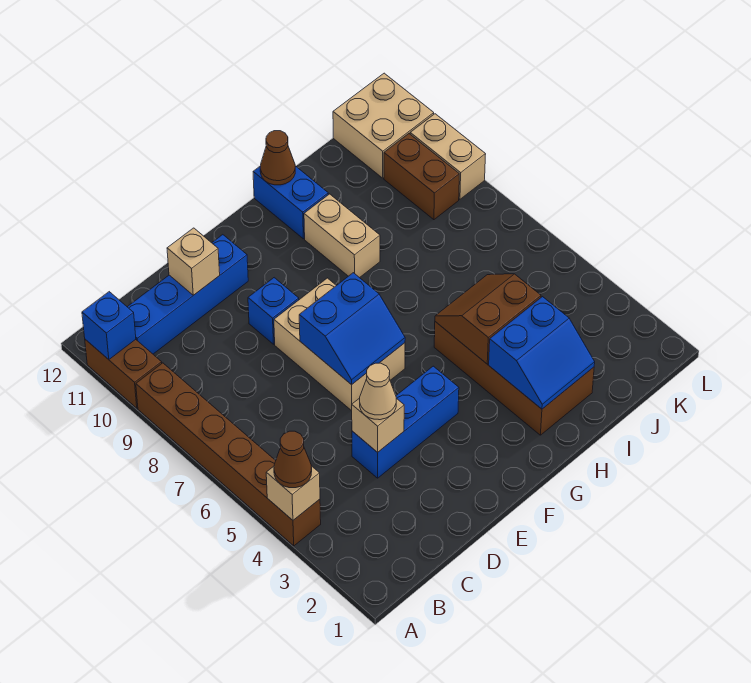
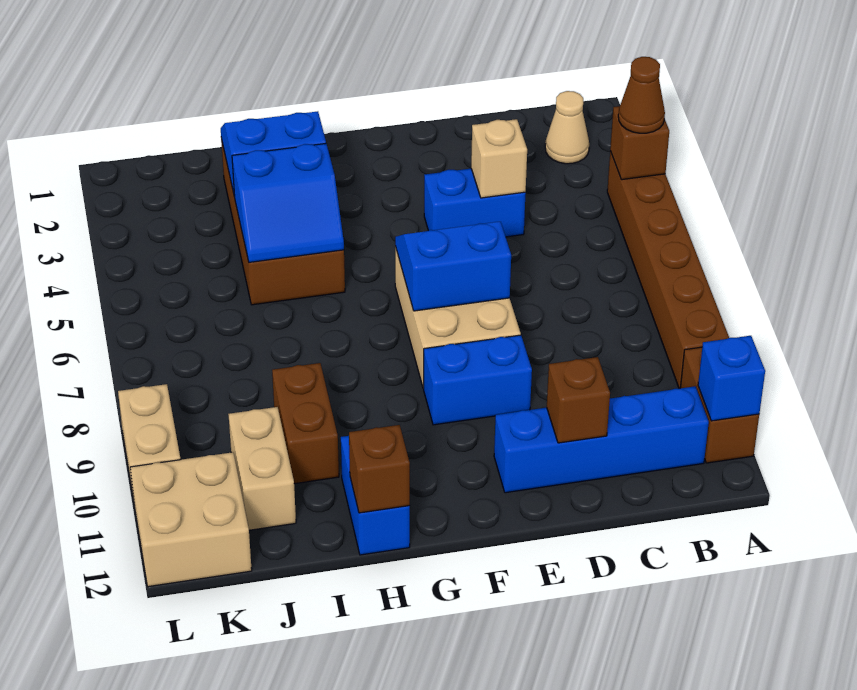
tan brick A4 level 2 -> brown brick A4 level 2
blue brick D4:F4 level 1 -> blue brick D4:E4 level 1
tan cone D4 level 3 -> tan cone B2 level 1
tan brick D11 level 2 -> brown brick D11 level 2
blue brick E9 level 1 -> blue brick E9:F9 level 1
brown slope H4:I5 level 2 top 4 -> blue slope H4:I5 level 2 top 4
tan brick H9:H10 level 1 -> tan brick J10:J11 level 1
brown cone H12 level 2 -> brown brick H12 level 2
brown brick K9:K10 level 1 -> brown brick I9:I10 level 1

